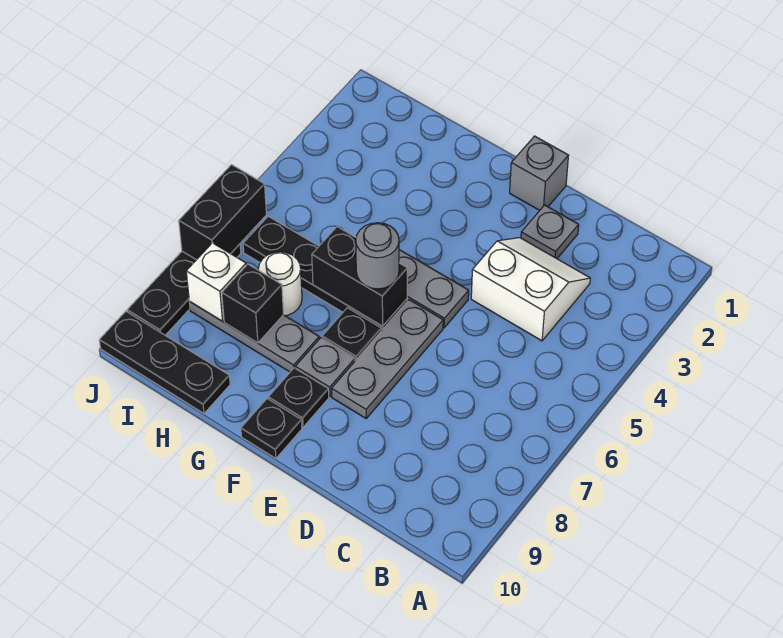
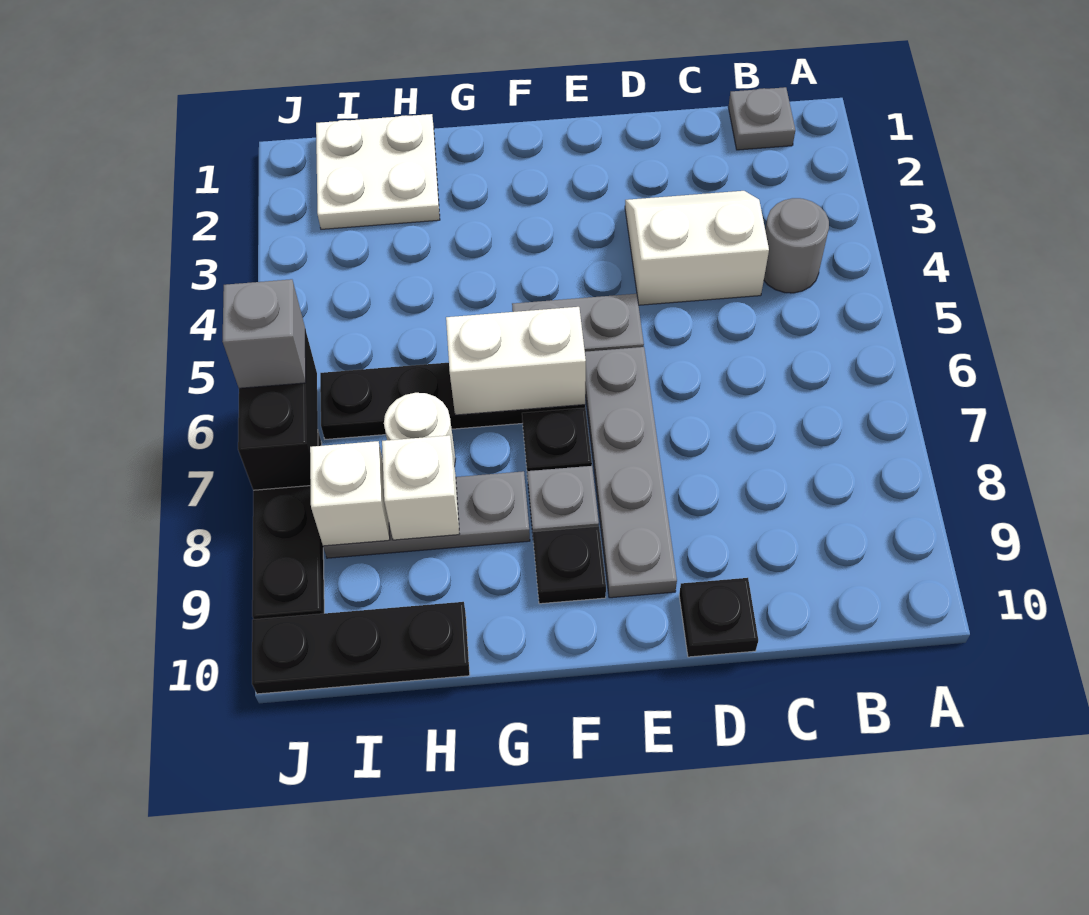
grey plate D2 level 1 -> grey plate B1 level 1
grey brick E1 level 1 -> grey brick J6 level 3
grey plate E6:E8 level 1 -> grey plate E6:E9 level 1
black brick F6:G6 level 2 -> white brick F6:G6 level 2
grey round brick F6 level 3 -> grey round brick B4 level 1
black plate F10 level 1 -> black plate D10 level 1
none -> white plate H1:I2 level 1
black brick H8 level 2 -> white brick H8 level 2

